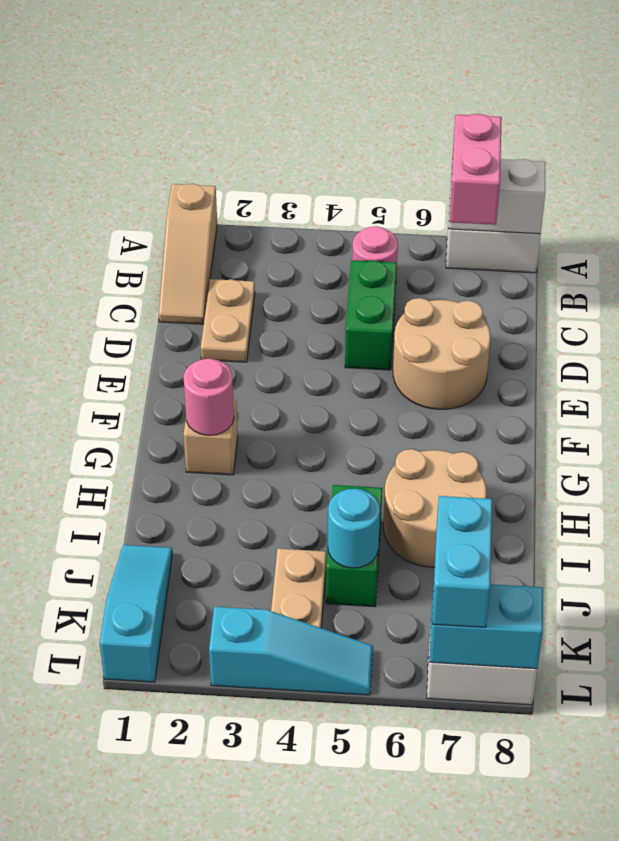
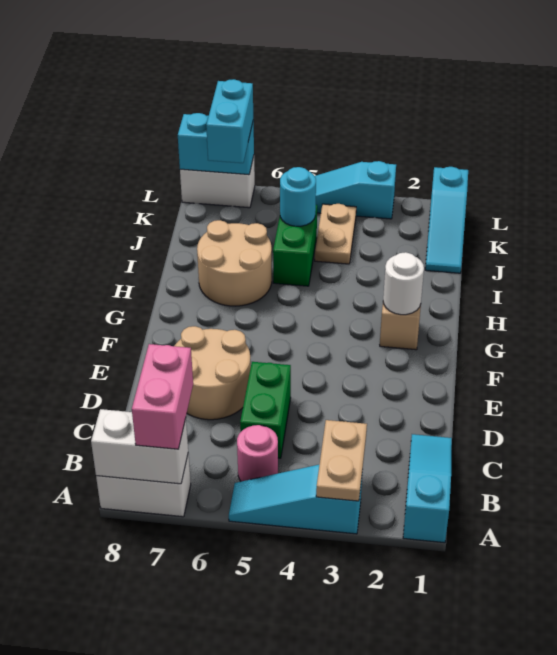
tan slope A1:C1 level 1 top A -> cyan slope A1:C1 level 1 top A
none -> cyan slope A3:A5 level 1 top 3
tan plate C2:D2 level 1 -> tan plate A3:B3 level 2
pink round brick G2 level 2 -> white round brick G2 level 2

